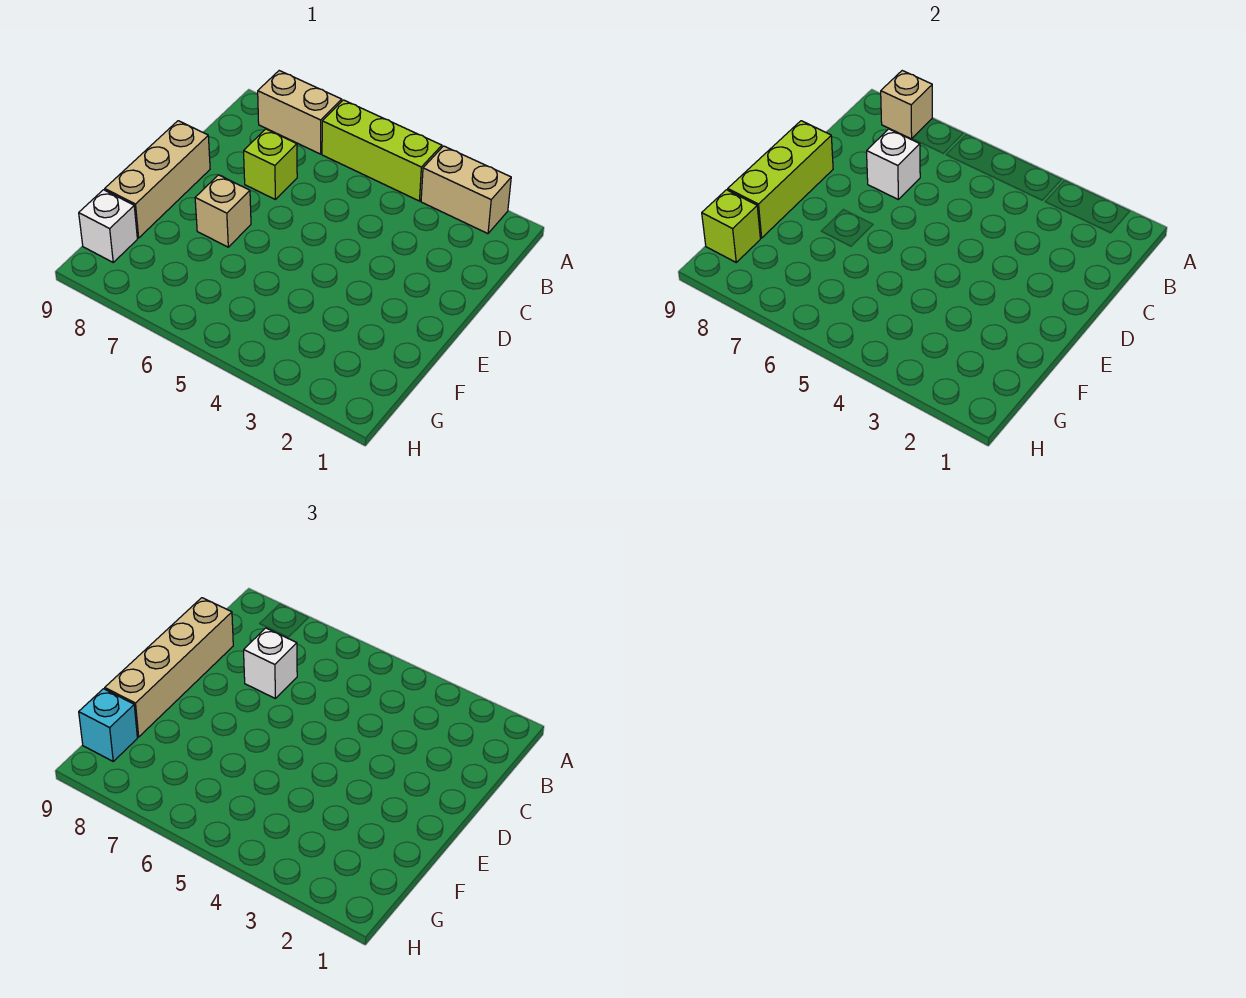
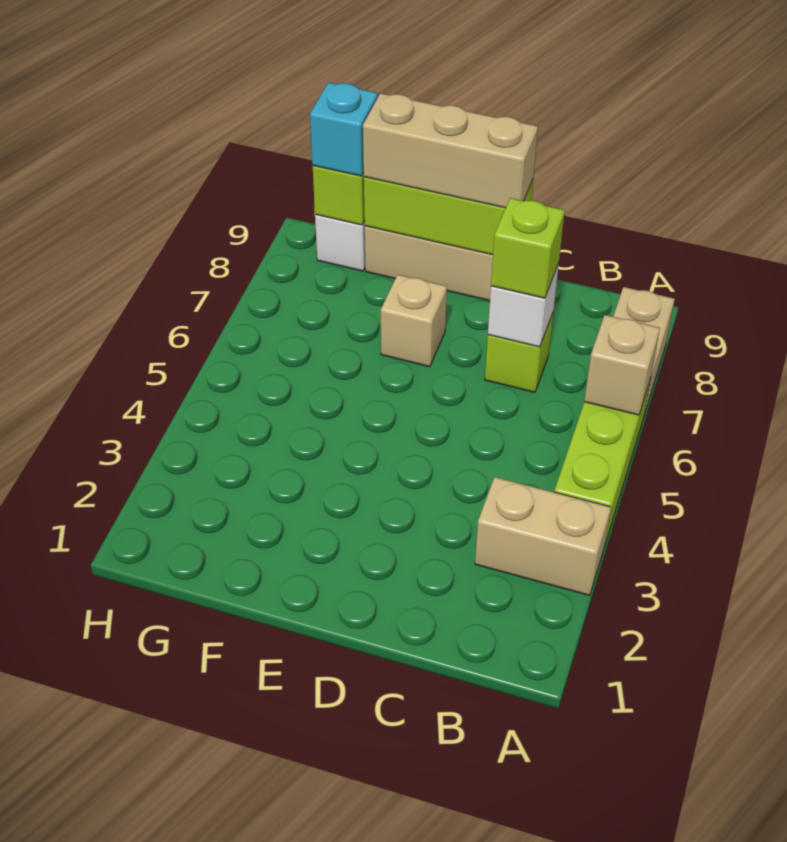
tan brick A2:A3 level 1 -> tan brick A3:B3 level 1
tan brick A8 level 2 -> tan brick A6 level 2
white brick C7 level 3 -> lime brick C7 level 3
tan brick C9:F9 level 3 -> tan brick D9:F9 level 3

